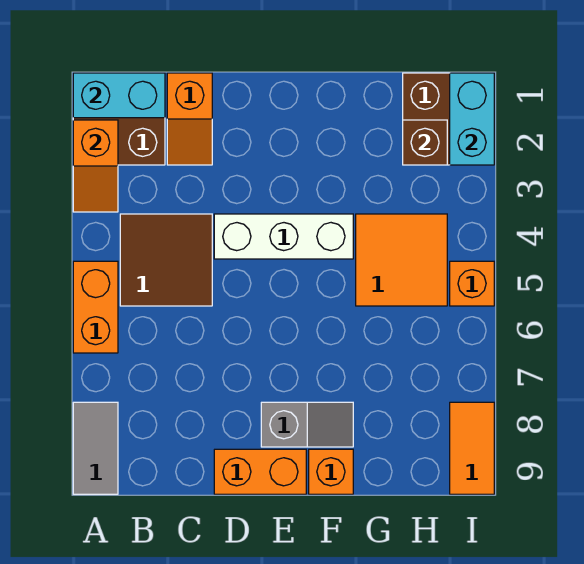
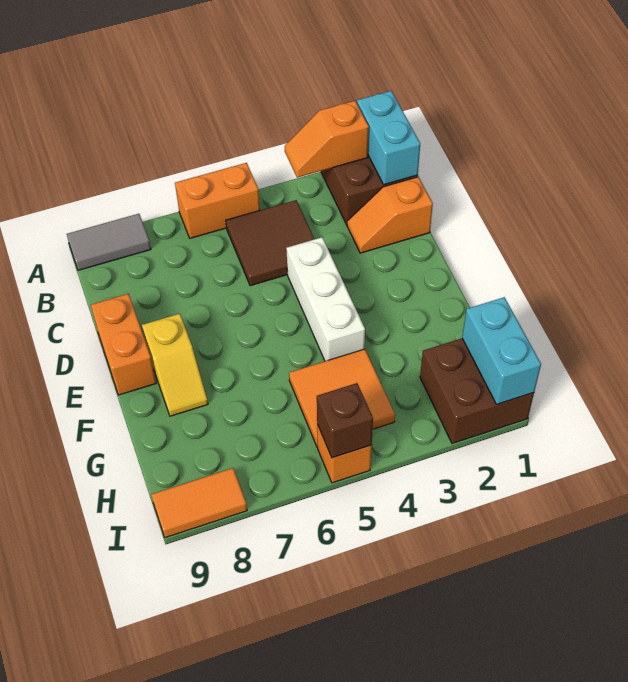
grey slope E8:F8 level 1 top E -> yellow slope E8:F8 level 1 top E
orange brick F9 level 1 -> none
brown brick H2 level 2 -> brown brick I5 level 2
cyan brick I1:I2 level 2 -> cyan brick H1:I1 level 2

